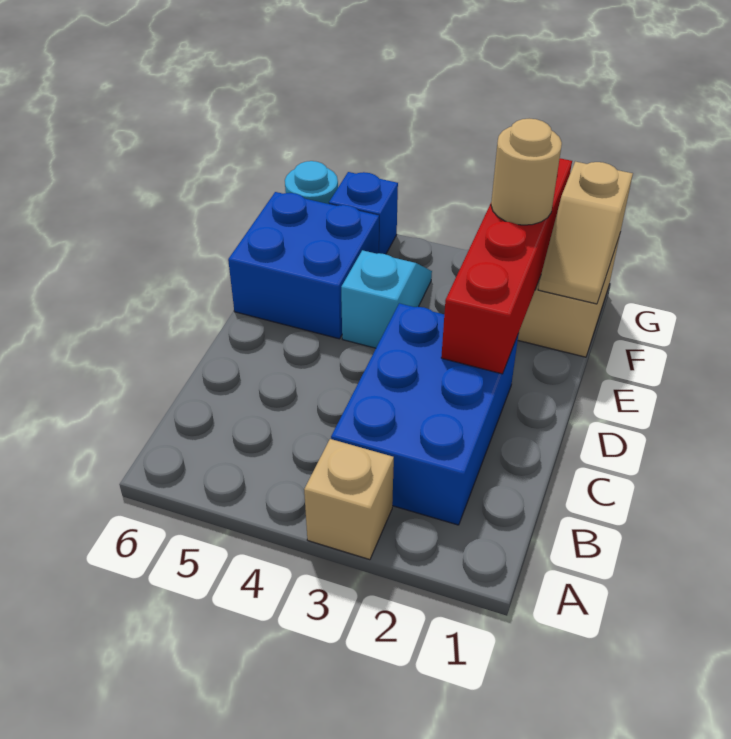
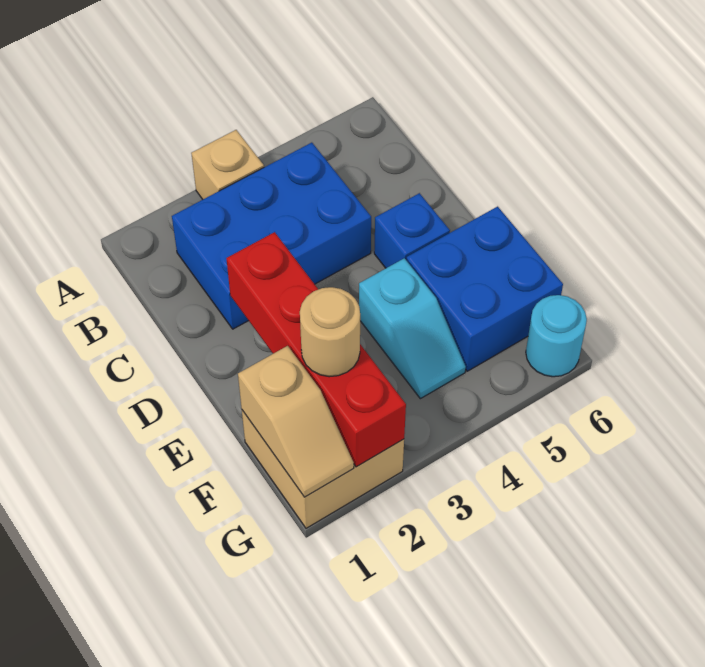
blue brick B2:D3 level 1 -> blue brick B2:C4 level 1
tan slope F1:G1 level 2 top G -> tan slope F1:G1 level 2 top F
blue brick G5 level 1 -> blue brick D5 level 1

